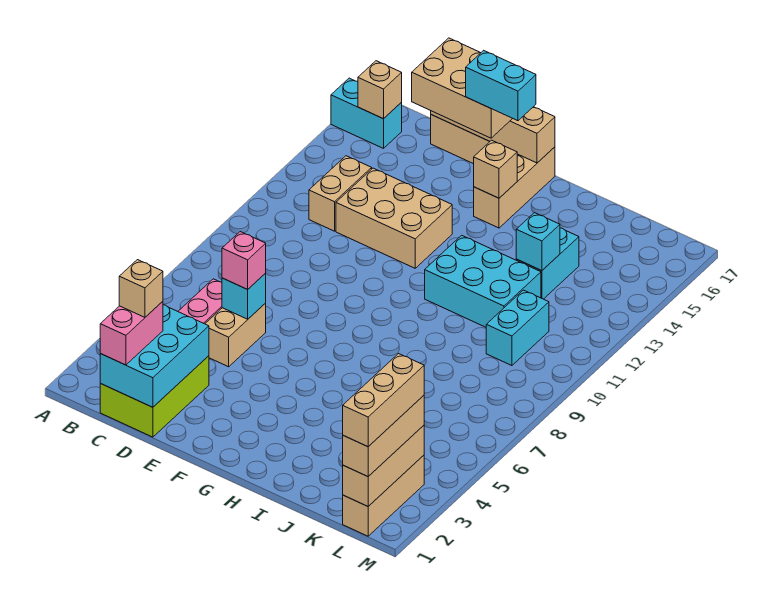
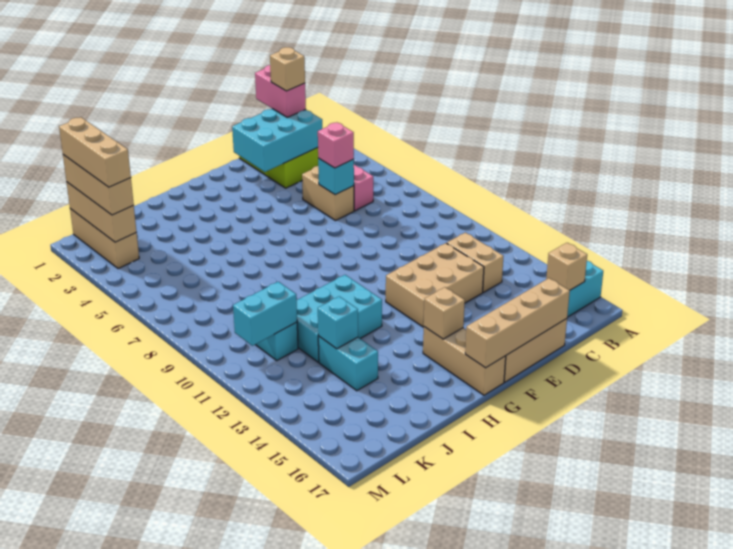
cyan brick C1:D3 level 2 -> cyan brick C2:E3 level 2
tan brick D16:F17 level 3 -> none
cyan brick F16:G16 level 4 -> cyan brick K11:L11 level 2

